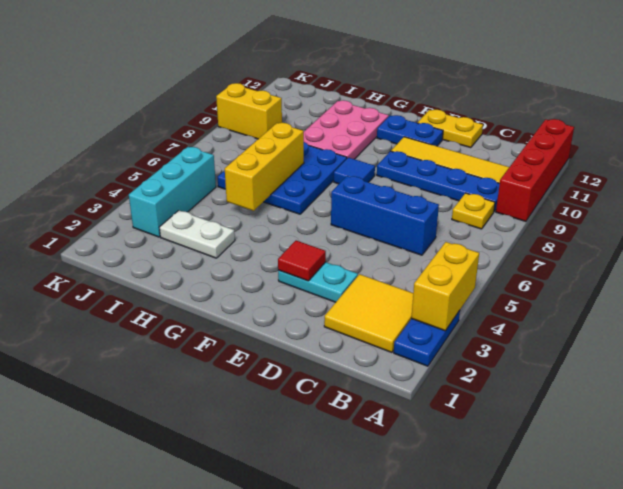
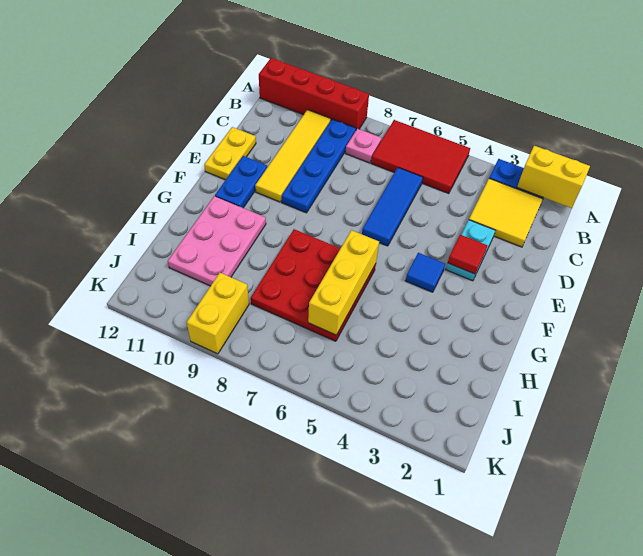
yellow brick A3:A4 level 2 -> yellow brick A1:A2 level 2
none -> red tile A5:B7 level 1
yellow plate B8 level 1 -> pink plate B8 level 1
blue brick C6:E6 level 1 -> blue tile C6:E6 level 1
blue tile F8 level 1 -> blue tile F4 level 1
blue plate G6:I8 level 1 -> red plate G6:I8 level 1
pink plate G9:H11 level 1 -> pink plate G10:I11 level 1
white plate H3:I3 level 1 -> none
yellow brick H5:H7 level 2 -> yellow brick G6:I6 level 2
cyan brick J3:J5 level 1 -> none

